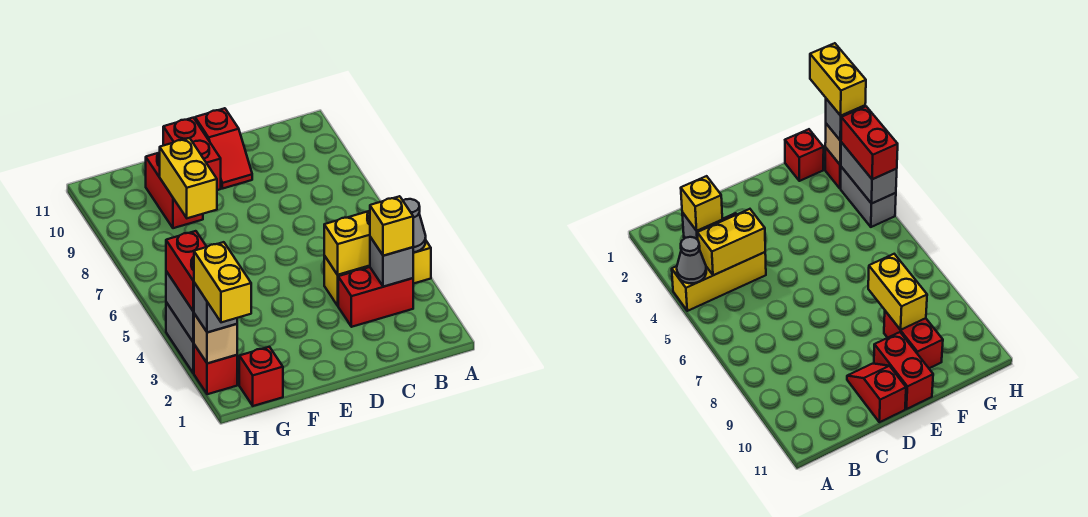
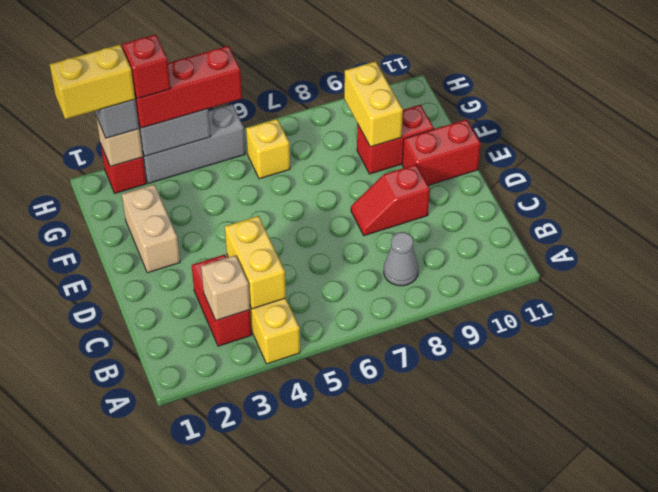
grey cone A4 level 2 -> grey cone B8 level 1
grey brick B3 level 2 -> tan brick B3 level 2
yellow brick B3 level 3 -> yellow brick G6 level 1
red slope D10:D11 level 1 top 11 -> red slope D8:D9 level 1 top 9
none -> tan brick E2:F2 level 1
yellow brick F8:F9 level 2 -> yellow brick F9:G9 level 2
red brick G1 level 1 -> red brick H3 level 4
grey brick H3:H4 level 1 -> grey brick H3:H5 level 1
red brick H3:H4 level 3 -> red brick H3:H5 level 3

